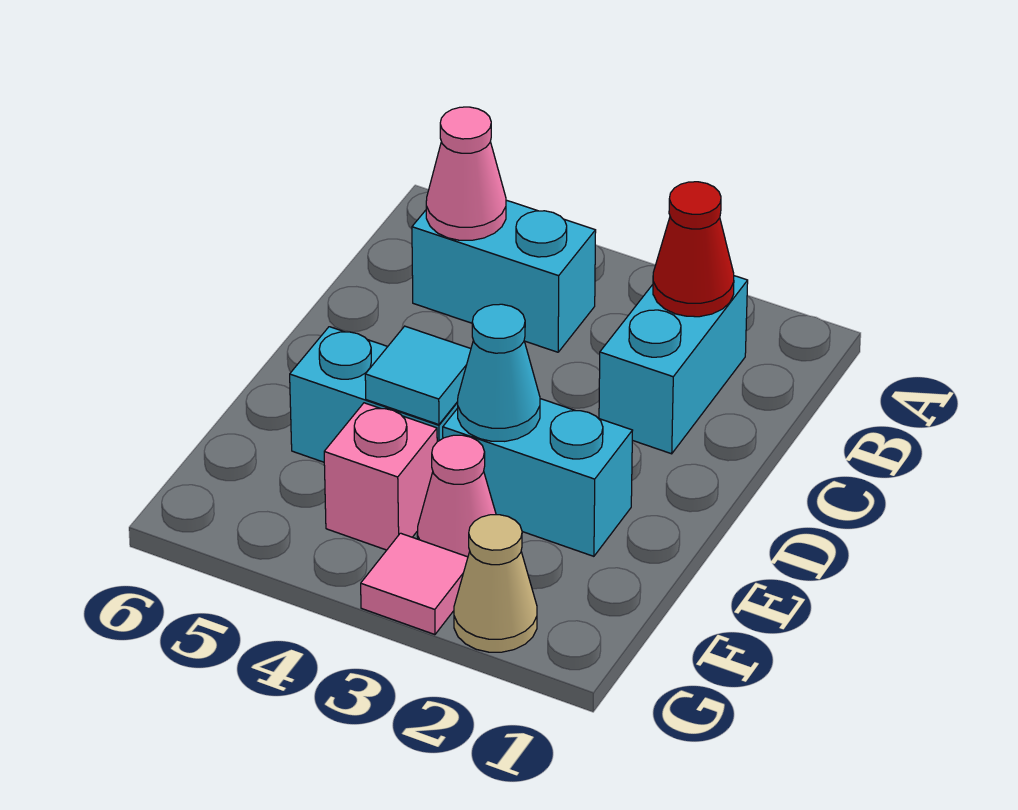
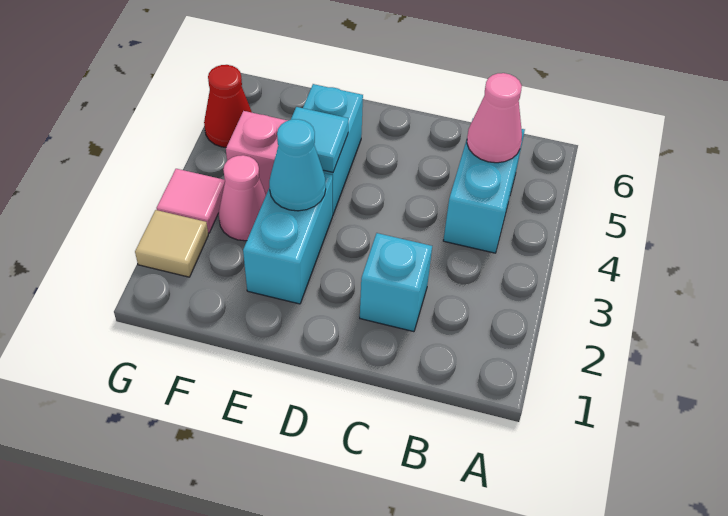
cyan brick B2:C2 level 1 -> cyan brick C2 level 1
red cone B2 level 2 -> red cone G5 level 1
tan cone G2 level 1 -> tan tile G2 level 1

